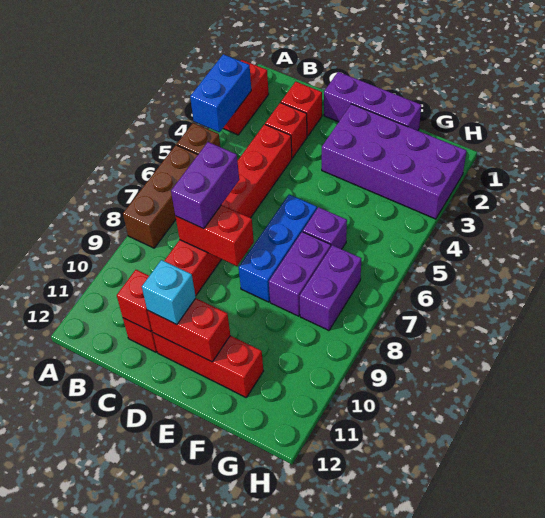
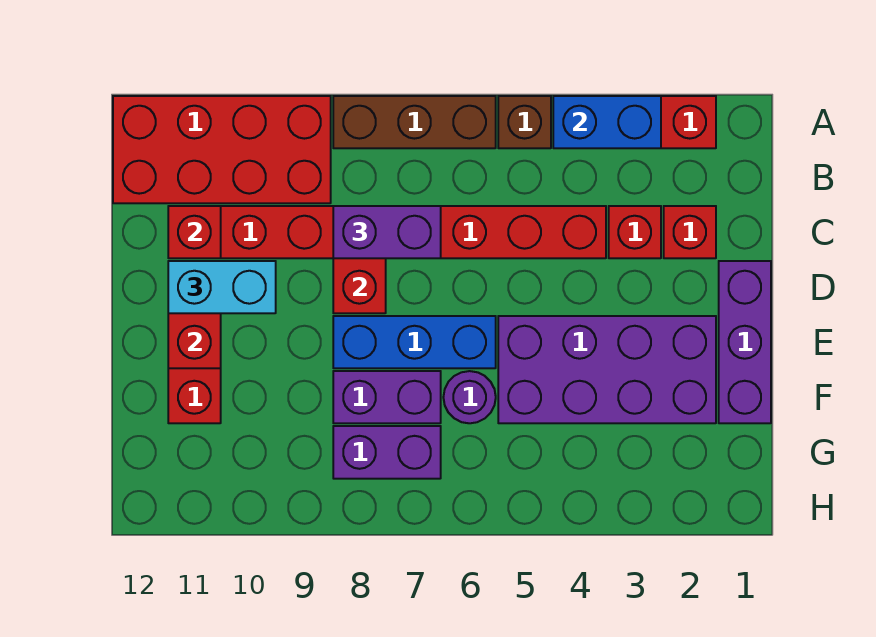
none -> red brick A9:B12 level 1
cyan brick D11 level 3 -> cyan brick D10:D11 level 3
purple brick E2:H3 level 1 -> purple brick E2:F5 level 1
purple brick F6 level 1 -> purple round brick F6 level 1

